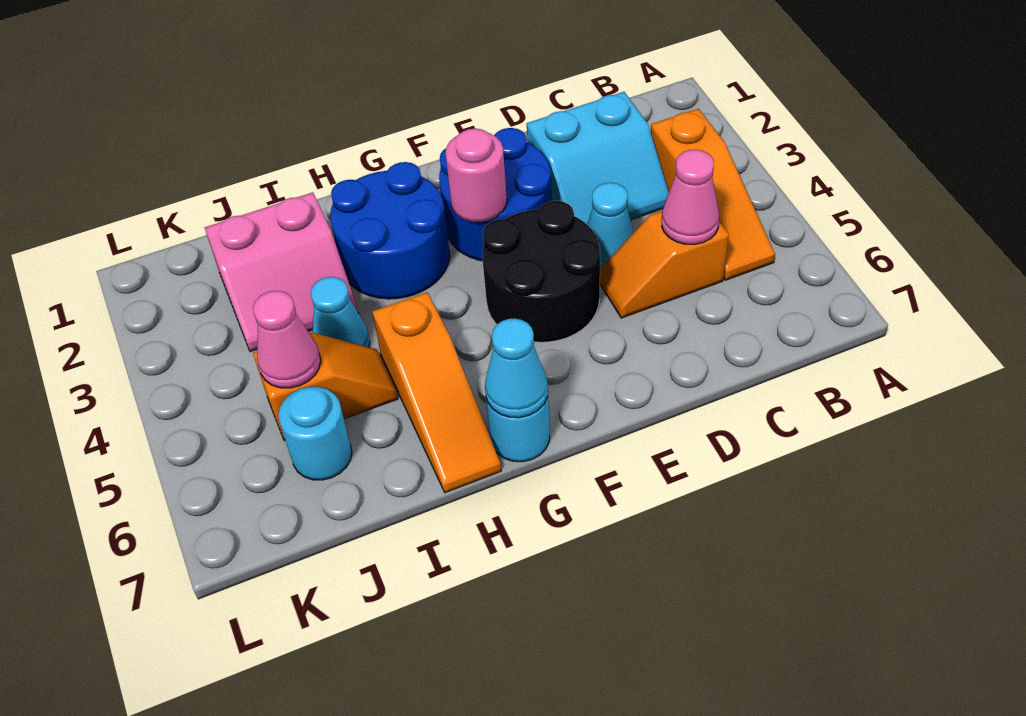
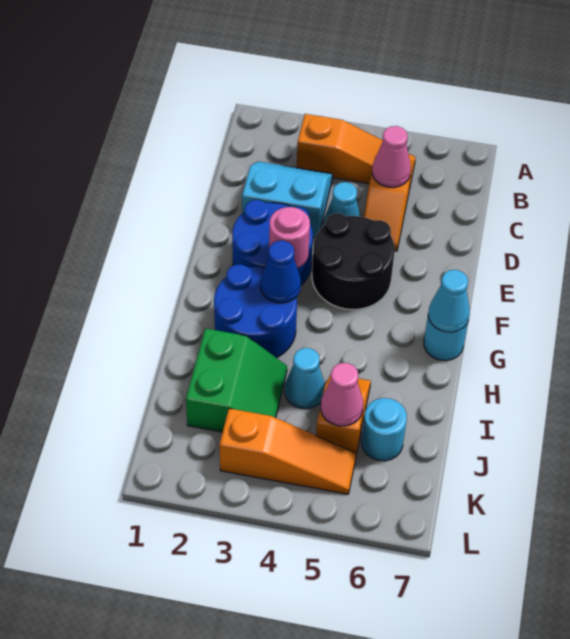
cyan slope C2:D3 level 1 top 2 -> cyan slope C2:D3 level 1 top D
none -> blue cone G3 level 2
orange slope H5:H7 level 1 top 5 -> orange slope K3:K5 level 1 top 3
pink slope I2:J3 level 1 top 2 -> green slope I2:J3 level 1 top 2

